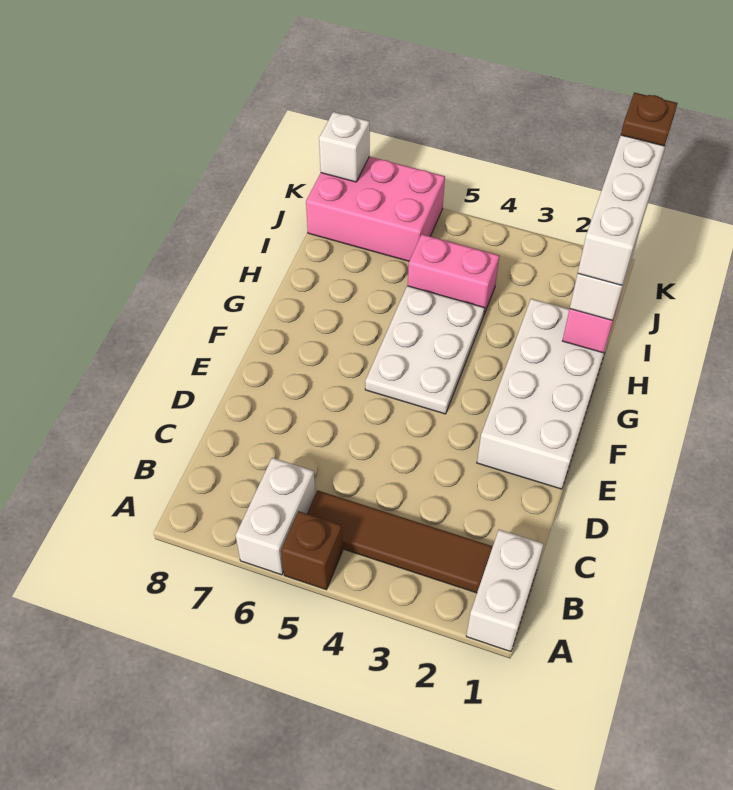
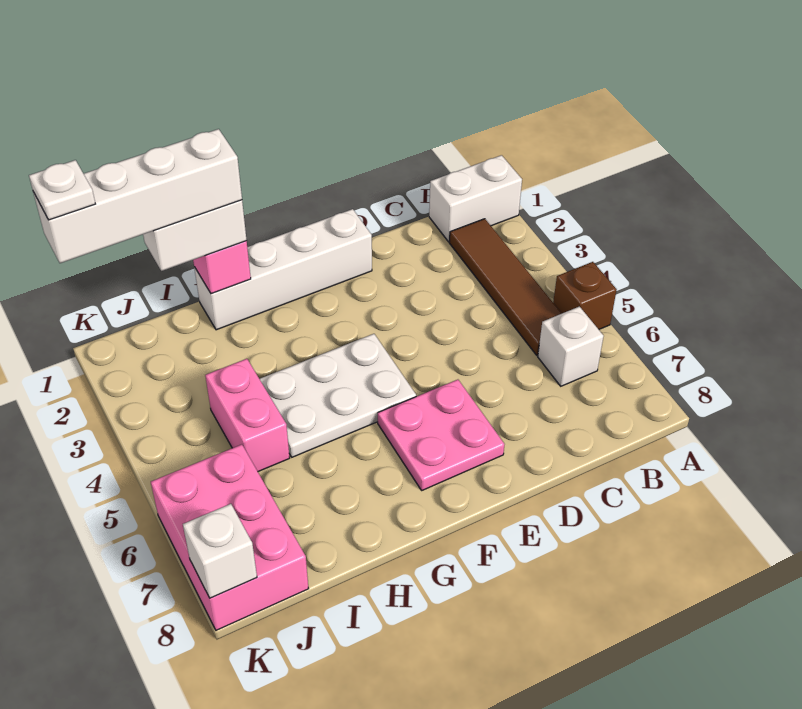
white brick A6:B6 level 1 -> white brick B6 level 1
white brick E1:H2 level 1 -> white brick E1:H1 level 1
none -> pink plate E6:F7 level 1
brown plate K1 level 5 -> white plate K1 level 5

